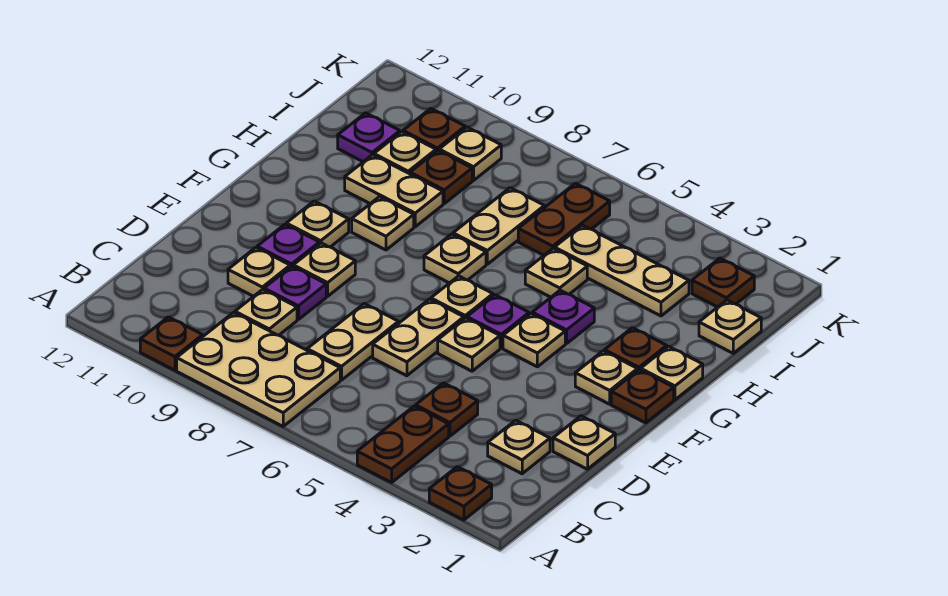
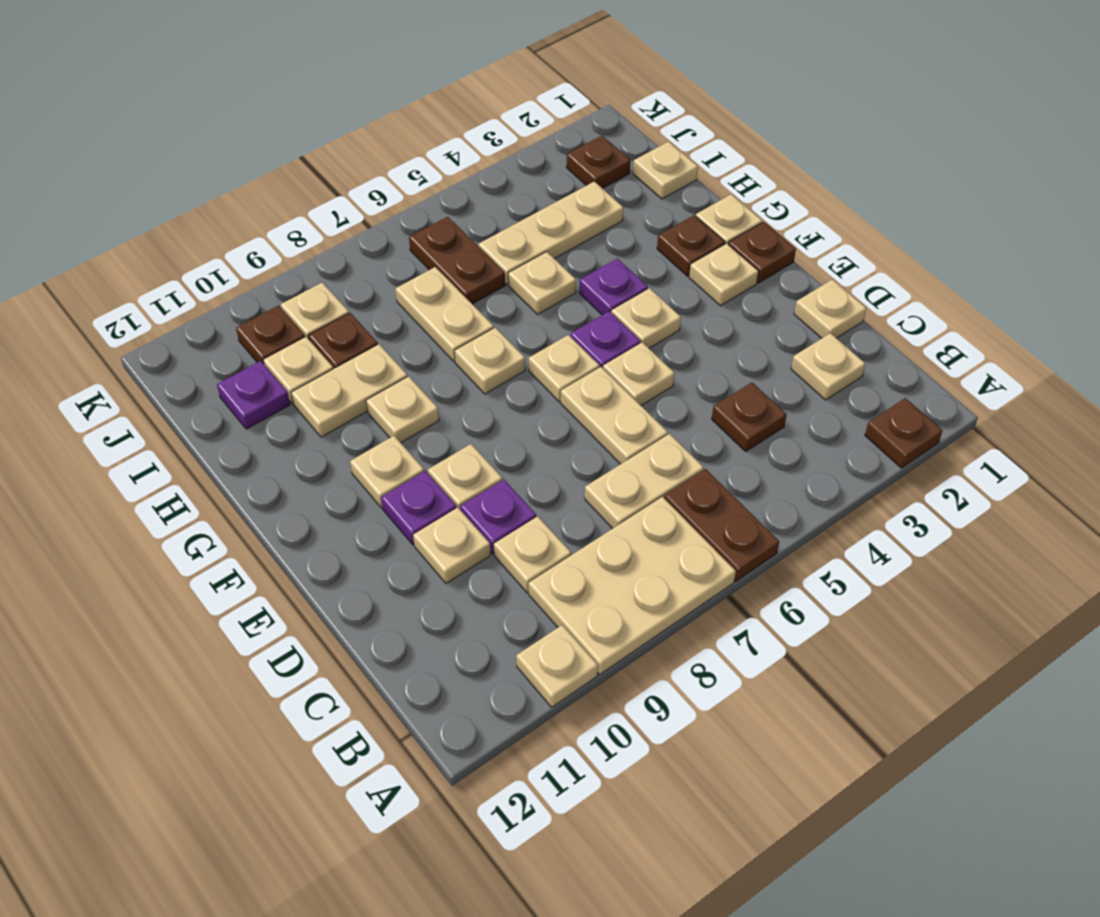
brown plate A4:B4 level 1 -> brown plate A6:B6 level 1
brown plate A10 level 1 -> tan plate A10 level 1
tan plate C7:D7 level 1 -> tan plate C6:C7 level 1

